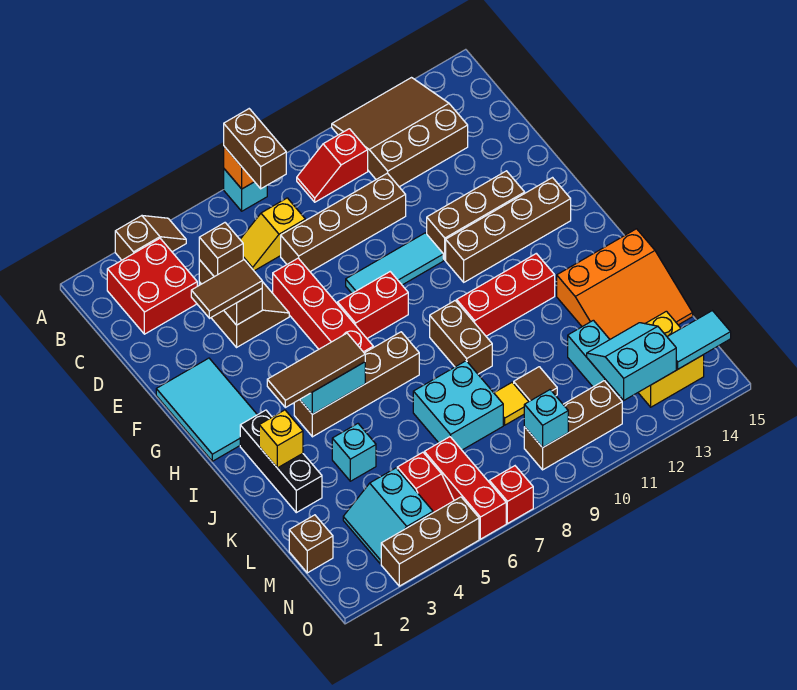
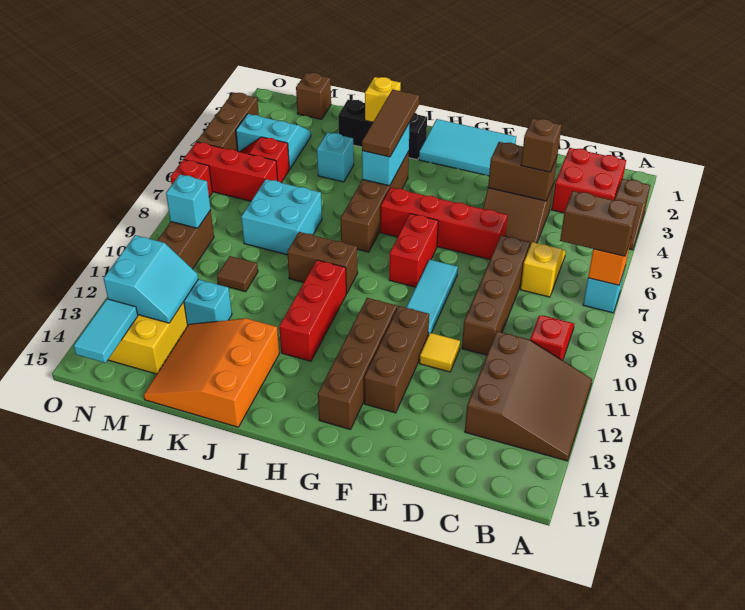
brown tile E3:E4 level 3 -> none
yellow tile L9 level 1 -> yellow tile E11 level 1

